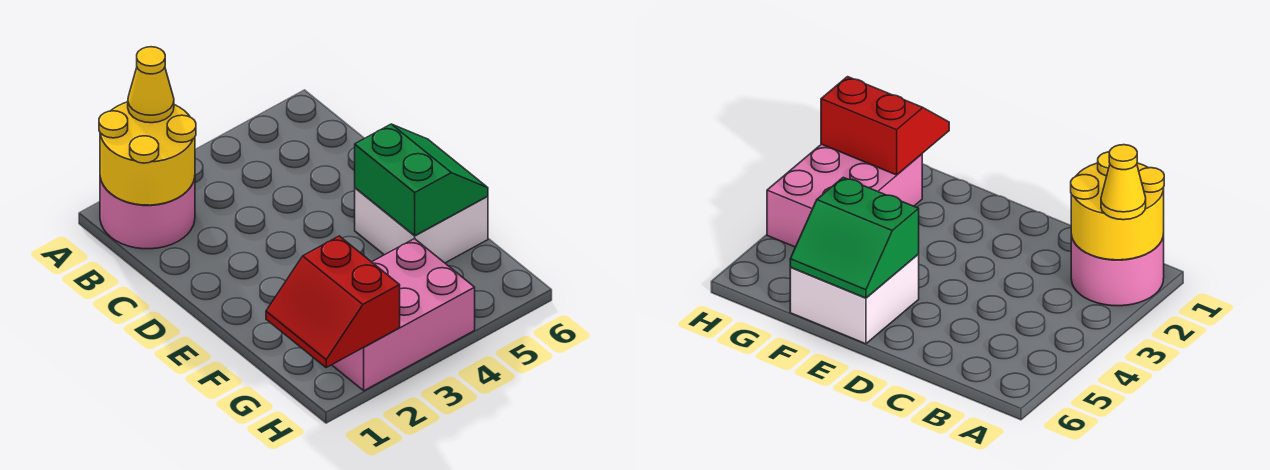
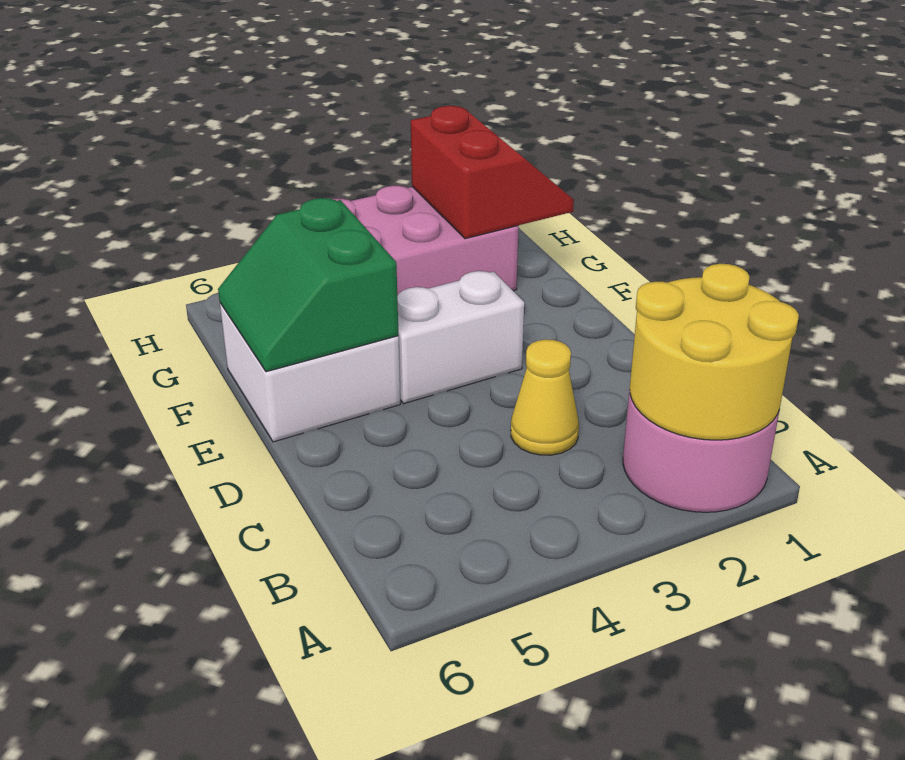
yellow cone A2 level 3 -> yellow cone C3 level 1
none -> white brick E3:E4 level 1

